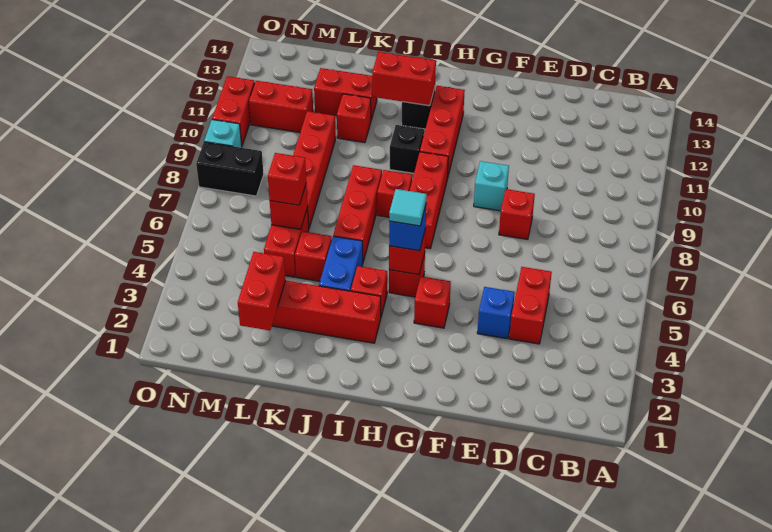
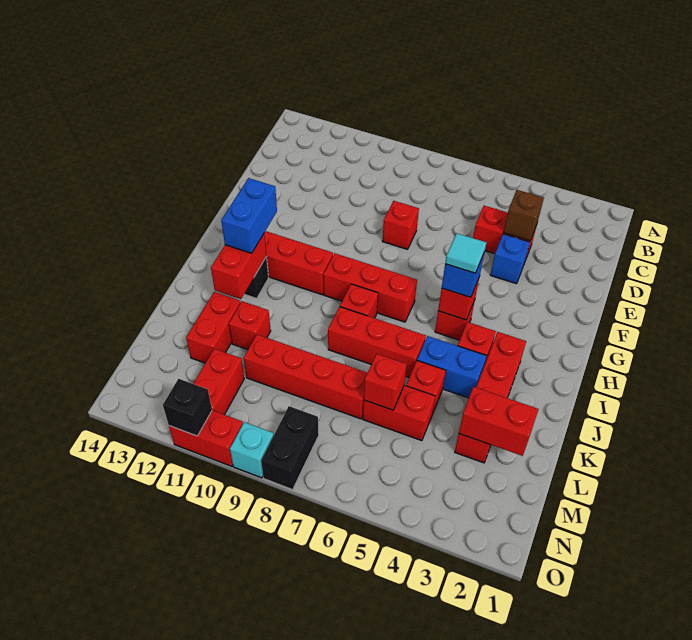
none -> brown brick D4 level 2
cyan brick F9 level 1 -> none
red brick G4 level 1 -> none
none -> blue brick H12:I12 level 3
black brick I10 level 1 -> black brick O11 level 2
red brick L6 level 3 -> none

